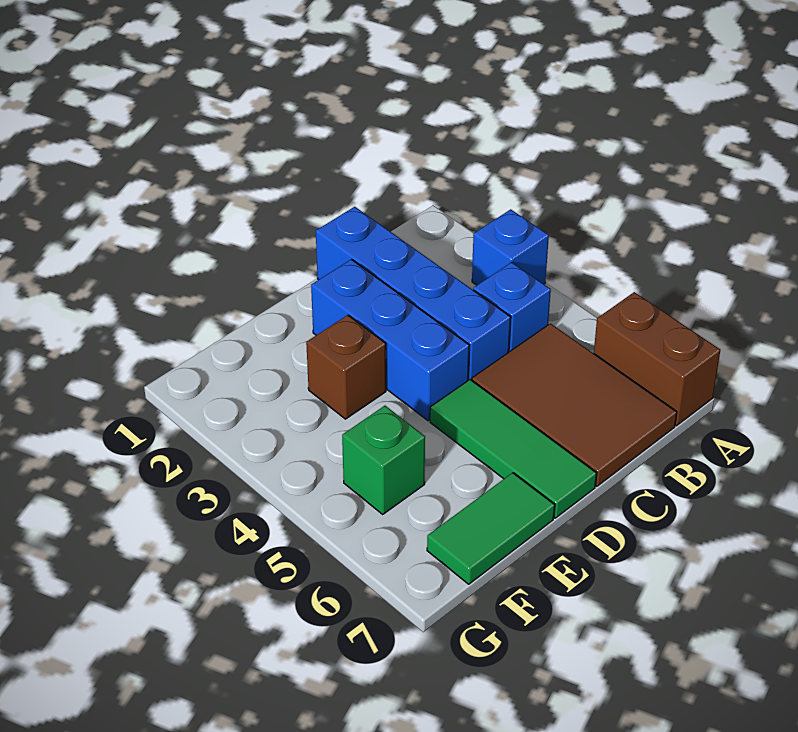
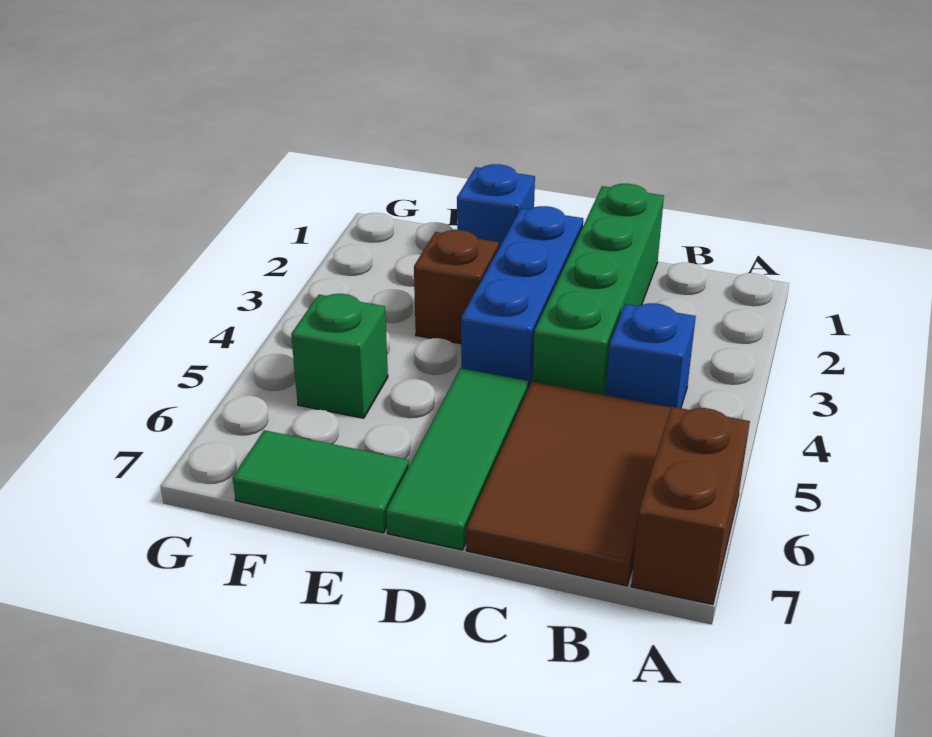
blue brick A3 level 1 -> blue brick E1 level 1
blue brick C1:C4 level 1 -> green brick C1:C4 level 1

